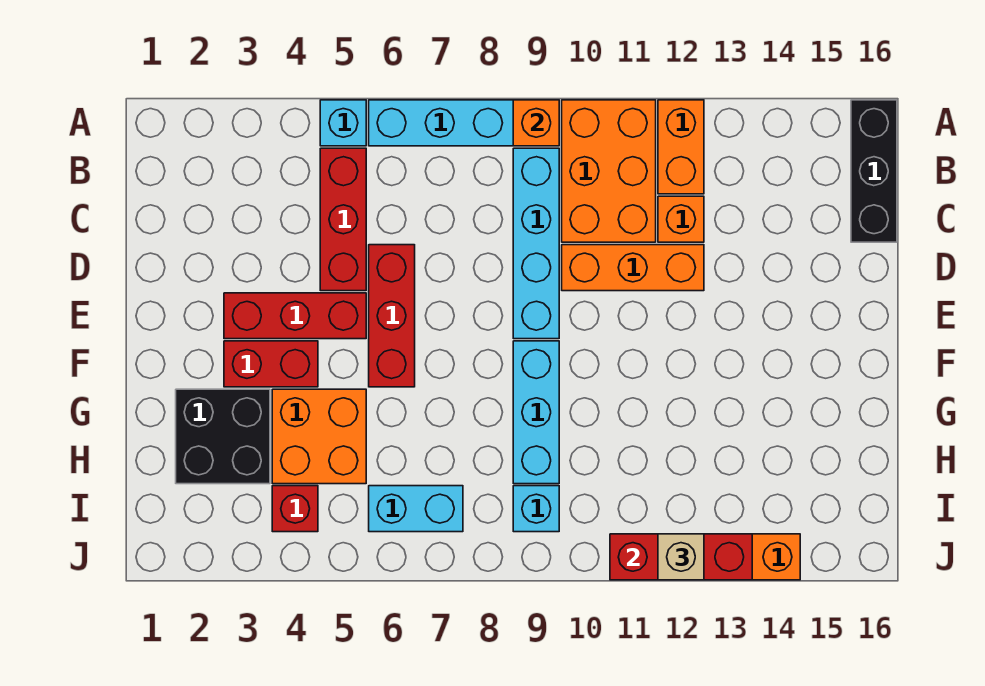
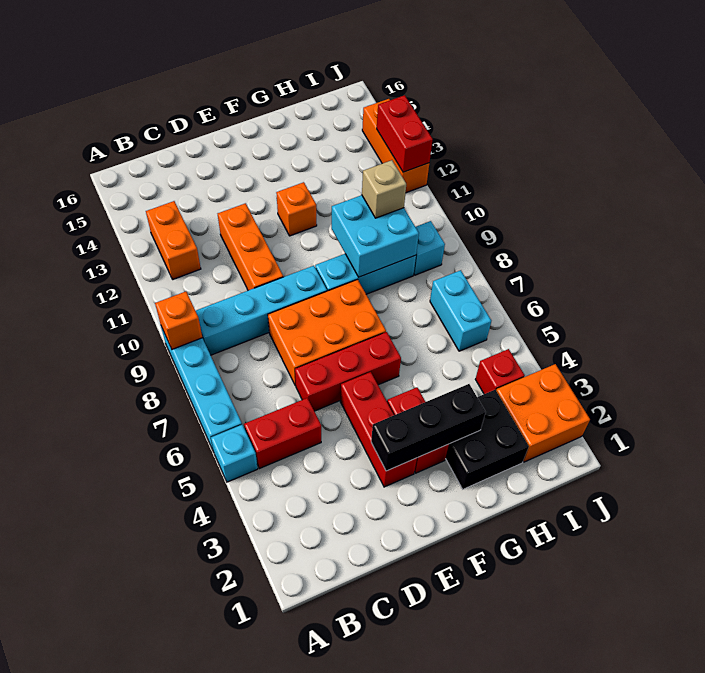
orange brick A10:C11 level 1 -> orange brick D7:F8 level 1
orange brick A12:B12 level 1 -> orange brick B12:B13 level 1
black brick A16:C16 level 1 -> black brick E3:G3 level 2
red brick B5:D5 level 1 -> red brick B5:C5 level 1
orange brick C12 level 1 -> orange brick F12 level 1
orange brick G4:H5 level 1 -> orange brick I2:J3 level 1
none -> cyan brick G9:H10 level 2
red brick J11:J13 level 2 -> red brick J12:J13 level 2
tan brick J12 level 3 -> tan brick H10 level 3

